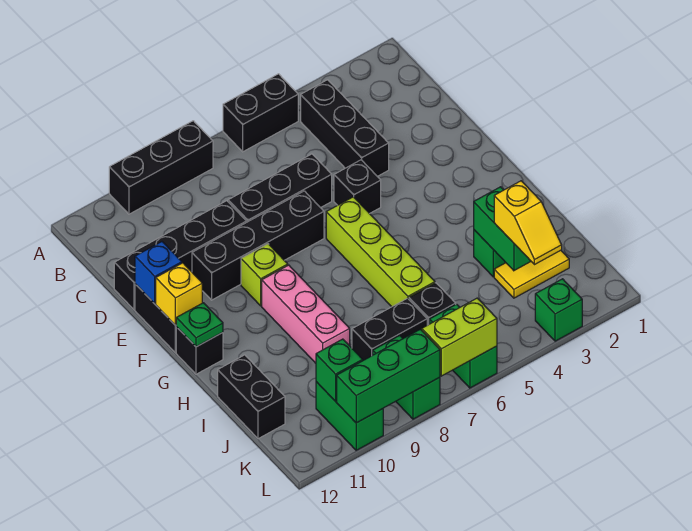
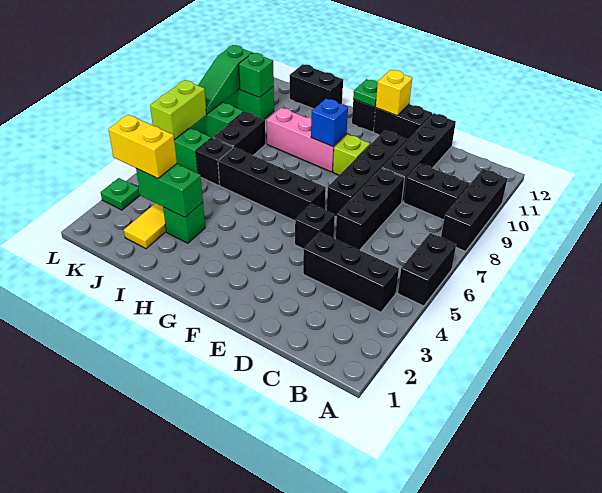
none -> black brick B9:C9 level 1
blue brick E12 level 2 -> blue brick G9 level 2
lime brick F6:I6 level 1 -> black brick F6:I6 level 1
yellow slope J3:K3 level 3 top J -> yellow brick J3:K3 level 3
green brick L3 level 1 -> green plate L3 level 1
green brick L8:L10 level 2 -> green slope L8:L10 level 2 top 10

